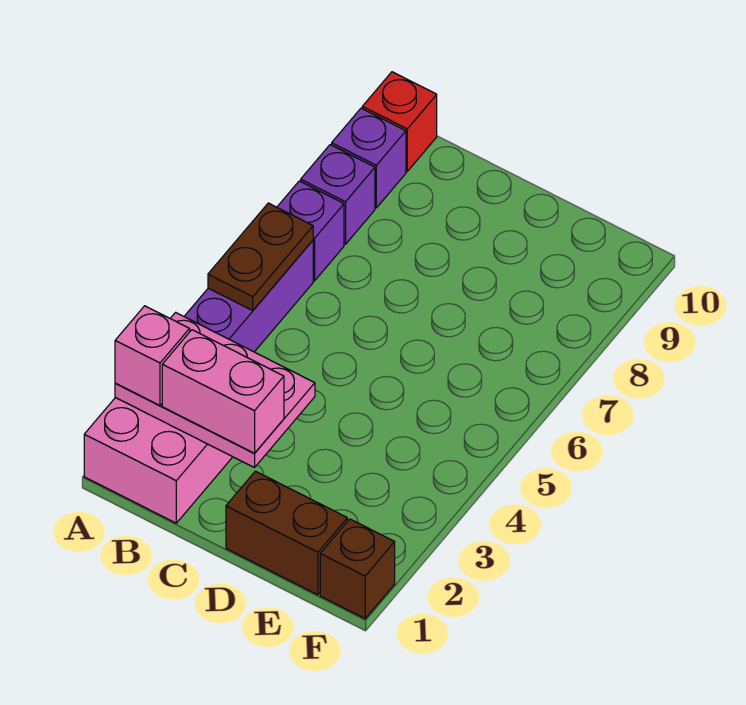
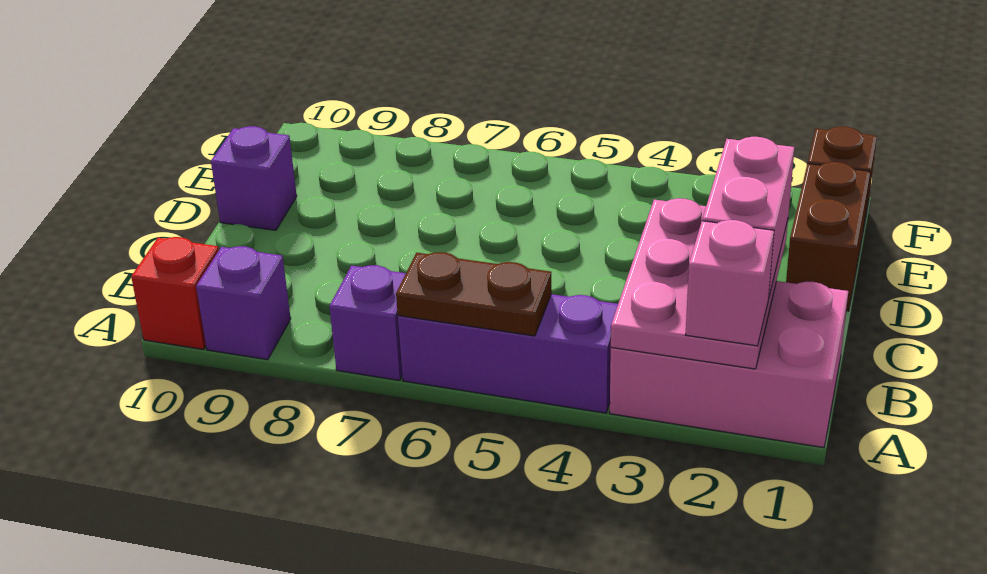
purple brick A8 level 1 -> purple brick D10 level 1

